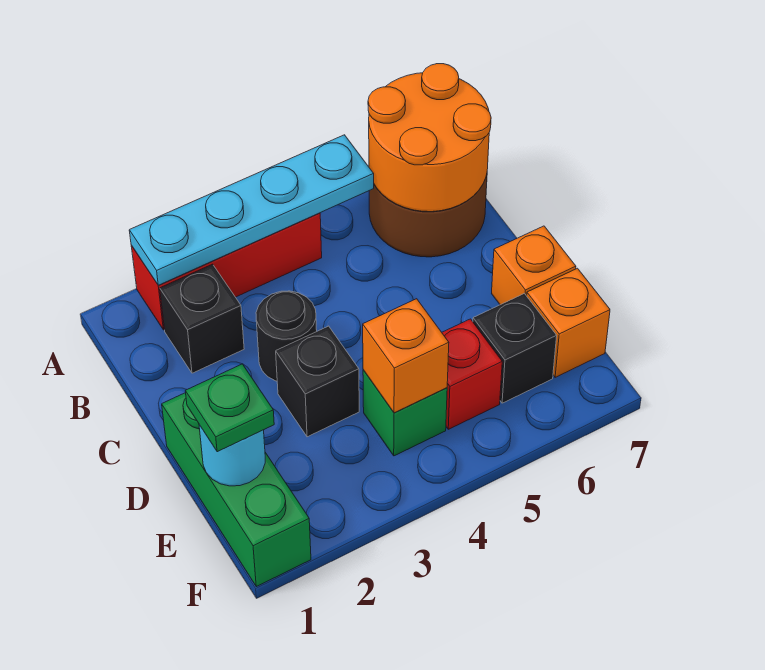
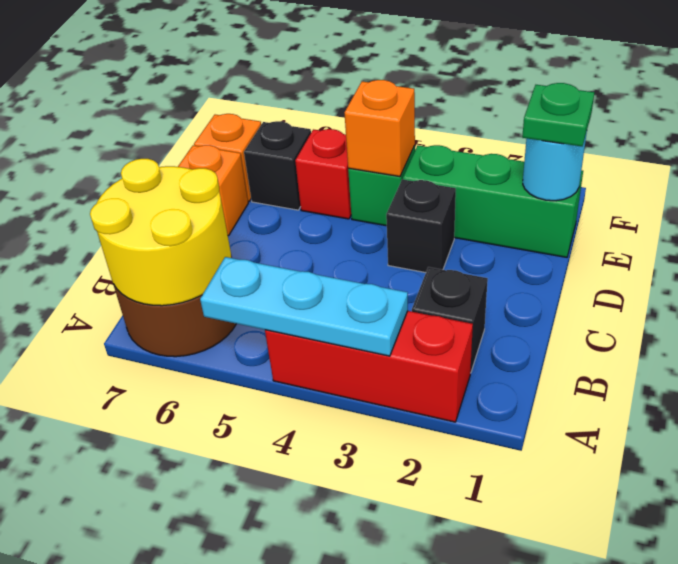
cyan plate A2:A5 level 2 -> cyan plate A3:A5 level 2
orange round brick A6:B7 level 2 -> yellow round brick A6:B7 level 2
black round brick C3 level 1 -> none
green brick D1:F1 level 1 -> green brick E1:E3 level 1

